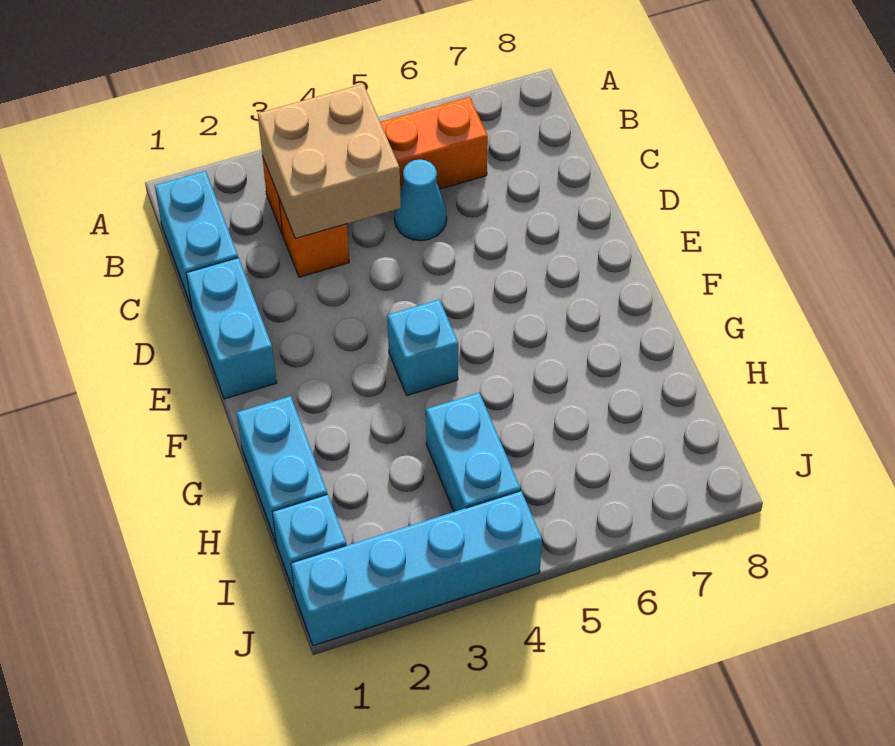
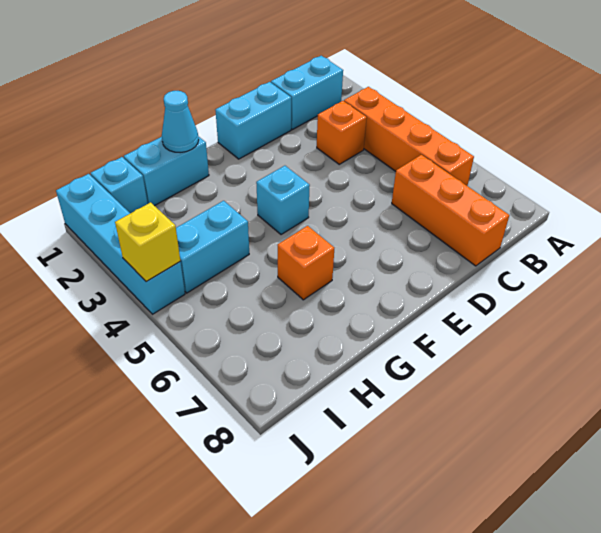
tan brick B3:C4 level 2 -> none
cyan cone C5 level 1 -> cyan cone G1 level 2
none -> orange brick C6:C8 level 1
none -> orange brick G6 level 1
none -> yellow brick J4 level 2

